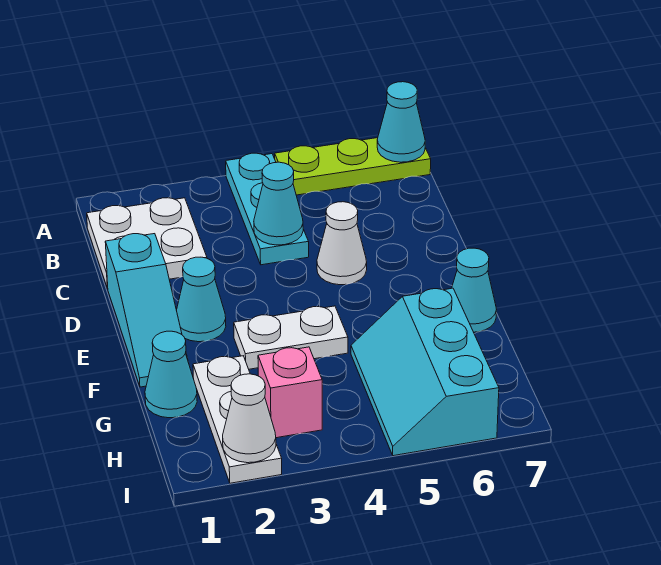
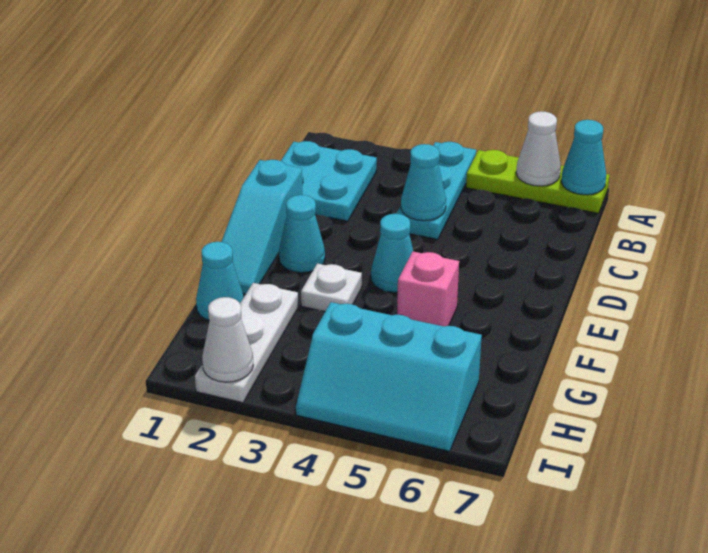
white plate B1:C2 level 1 -> cyan plate B1:C2 level 1
white cone D5 level 1 -> white cone A6 level 2
white plate F3:F4 level 1 -> white plate F3 level 1
cyan cone F7 level 1 -> cyan cone E4 level 1
cyan slope G5:I6 level 1 top 6 -> cyan slope H4:I6 level 1 top H
pink brick H3 level 1 -> pink brick F5 level 1

